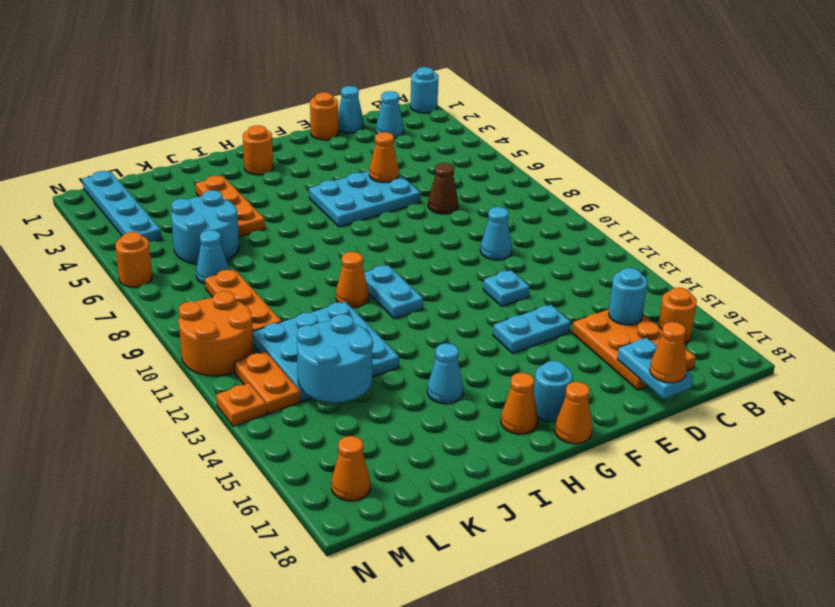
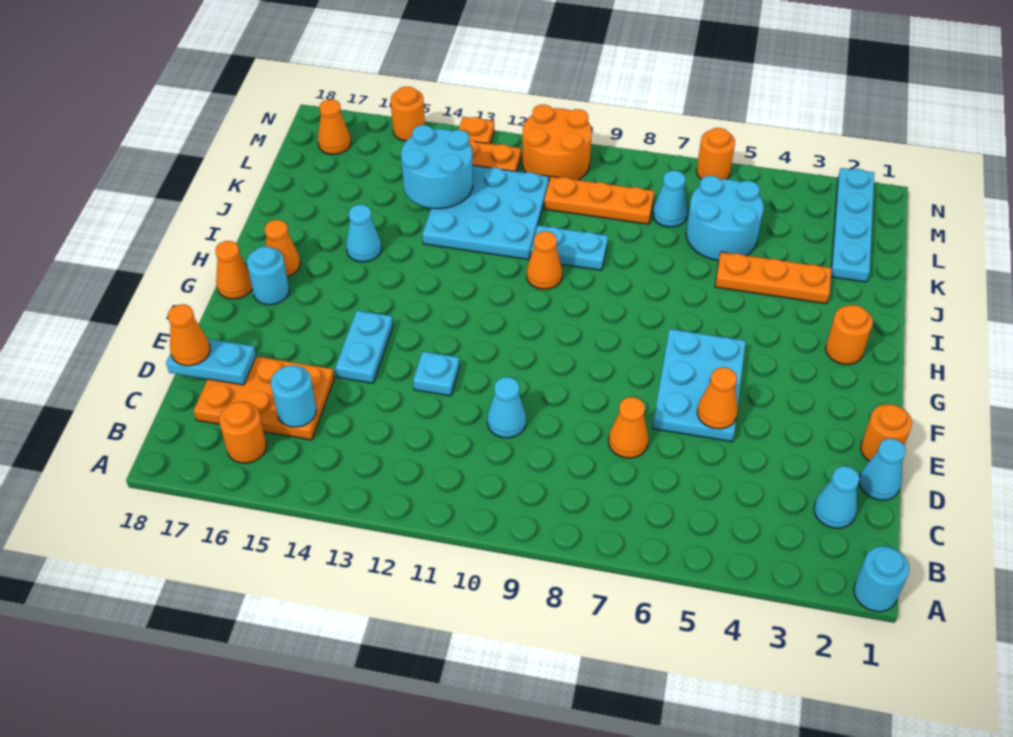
brown cone D7 level 1 -> orange cone D7 level 1
cyan plate H10:H11 level 1 -> cyan plate J9:J10 level 1
cyan plate M1:M4 level 1 -> cyan plate K2:N2 level 1
none -> orange round brick N15 level 1

